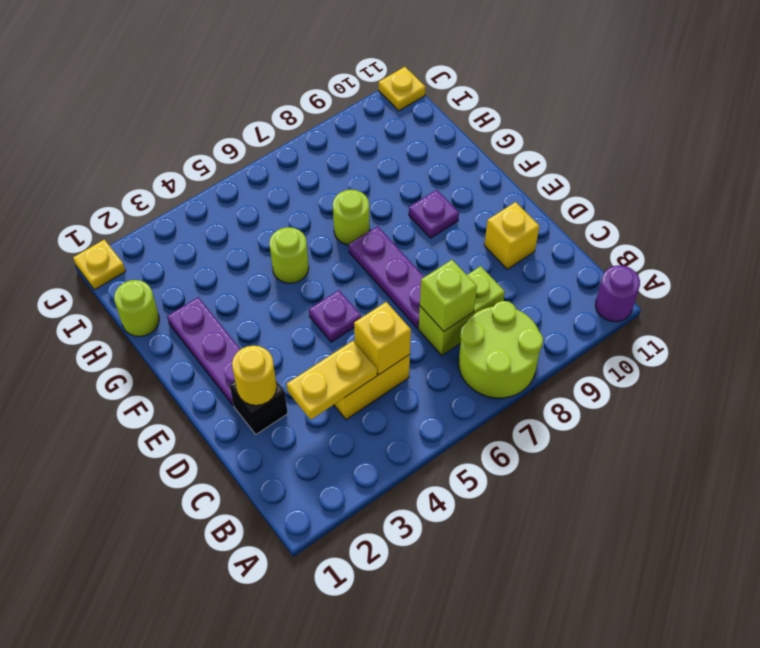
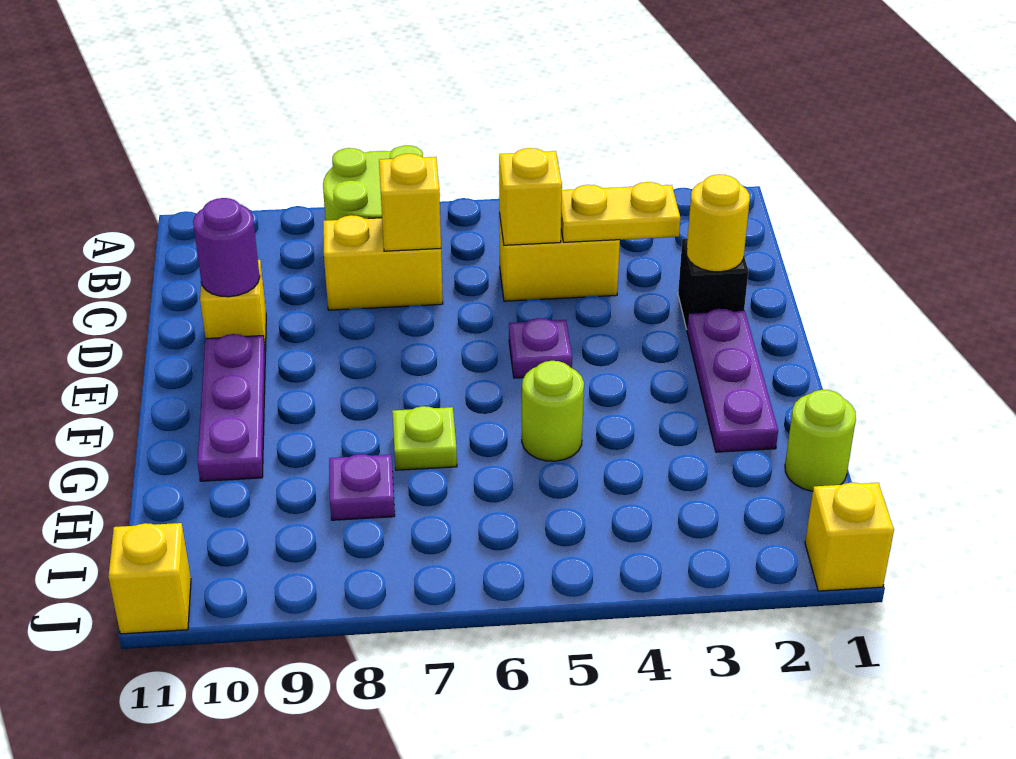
purple round brick A11 level 1 -> purple round brick D10 level 2
lime brick C7:C8 level 1 -> yellow brick C7:C8 level 1
lime brick C7 level 2 -> yellow brick C7 level 2
purple plate D7:F7 level 1 -> purple plate E10:G10 level 1
purple plate F9 level 1 -> purple plate H8 level 1
lime round brick G7 level 1 -> lime plate G7 level 1
yellow plate J1 level 1 -> yellow brick J1 level 1
yellow plate J11 level 1 -> yellow brick J11 level 1

